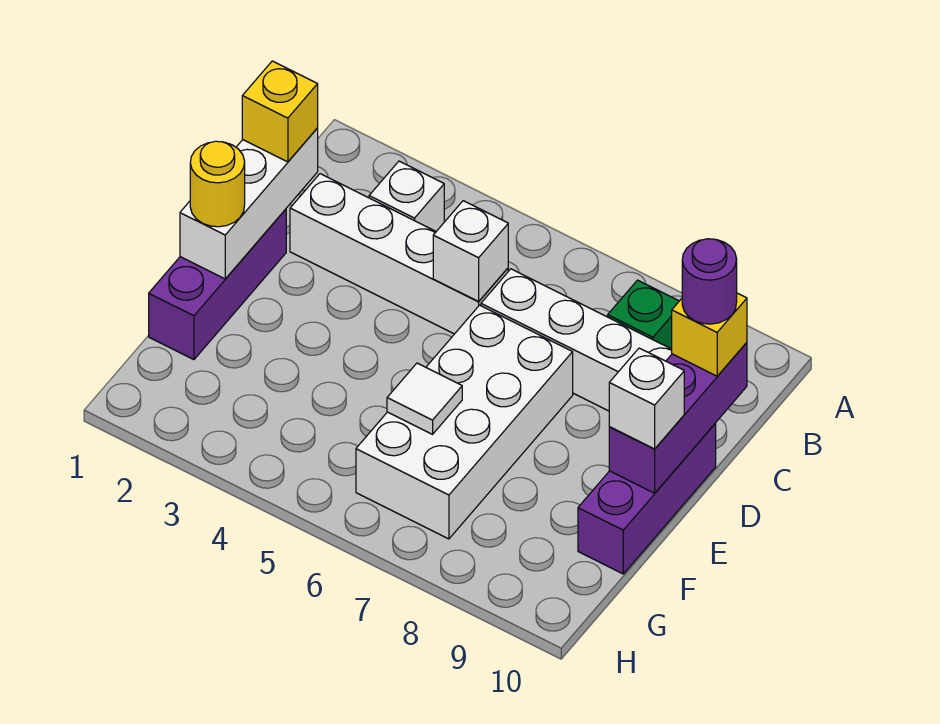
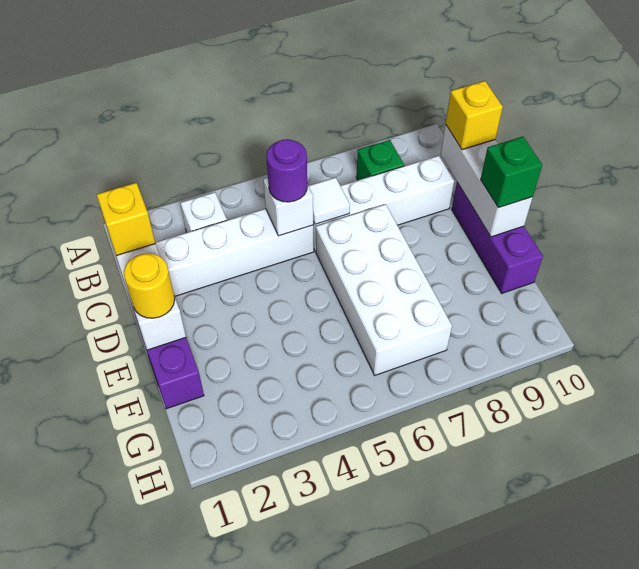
purple brick C10:E10 level 2 -> white brick C10:E10 level 2
purple round brick C10 level 4 -> purple round brick C5 level 3
white brick E10 level 3 -> green brick E10 level 3
white tile F6 level 2 -> white tile C6 level 2

